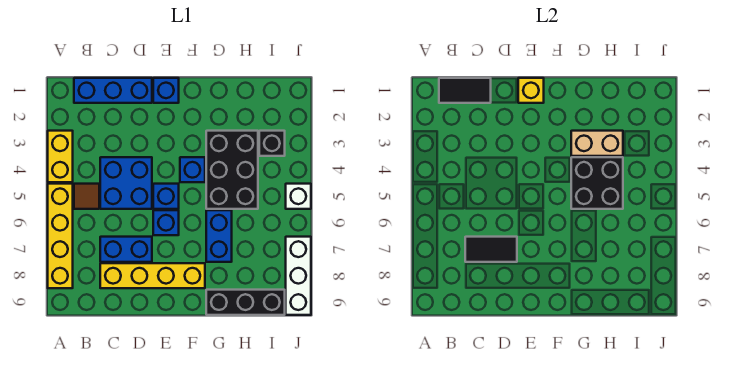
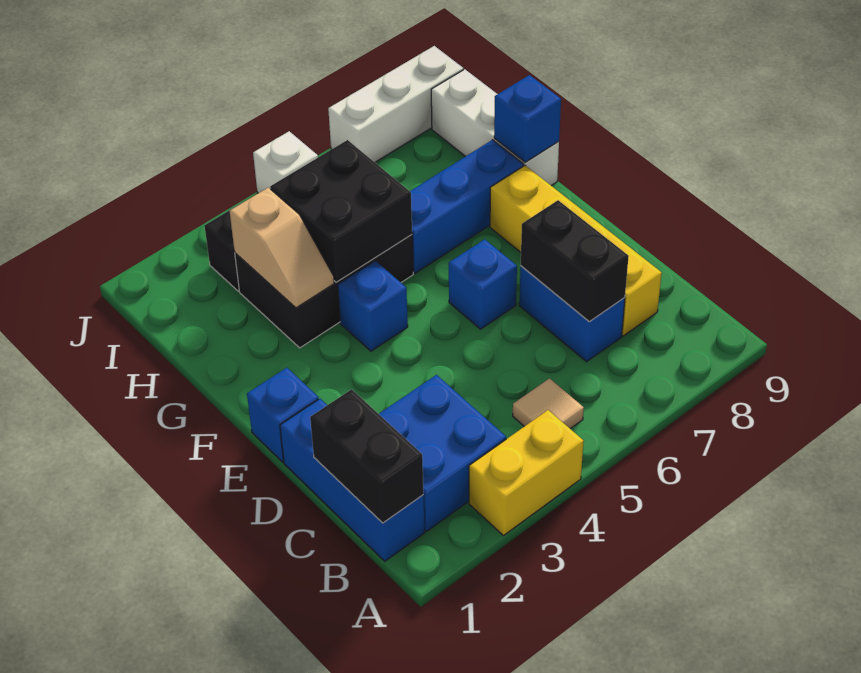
yellow brick A5:A8 level 1 -> none
black tile B1:C1 level 2 -> black brick B1:C1 level 2
brown tile B5 level 1 -> tan tile B5 level 1
blue brick C4:D5 level 1 -> blue brick B2:C3 level 1
black tile C7:D7 level 2 -> black brick C7:D7 level 2
yellow brick E1 level 2 -> none
blue brick E5 level 1 -> blue brick G9 level 2
tan brick G3:H3 level 2 -> tan slope G3:H3 level 2 top H
blue brick G6:G7 level 1 -> blue brick G6:G8 level 1
black brick G9:I9 level 1 -> white brick G9:I9 level 1

